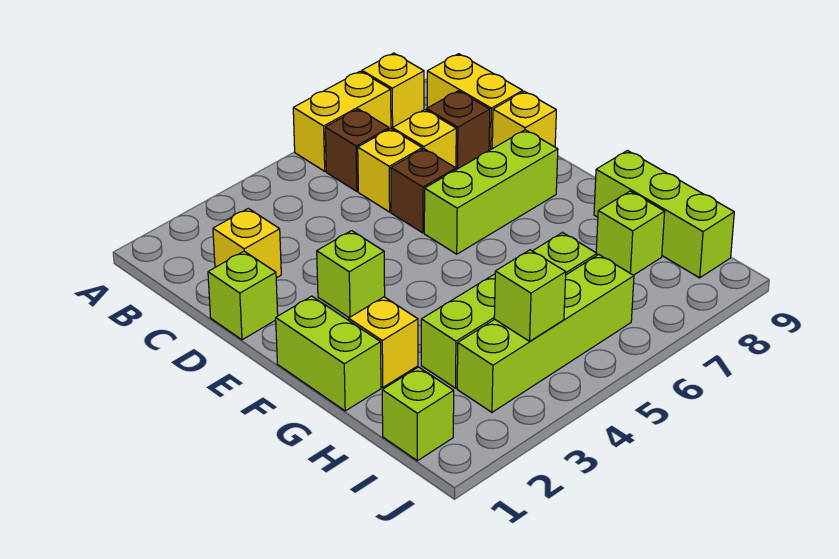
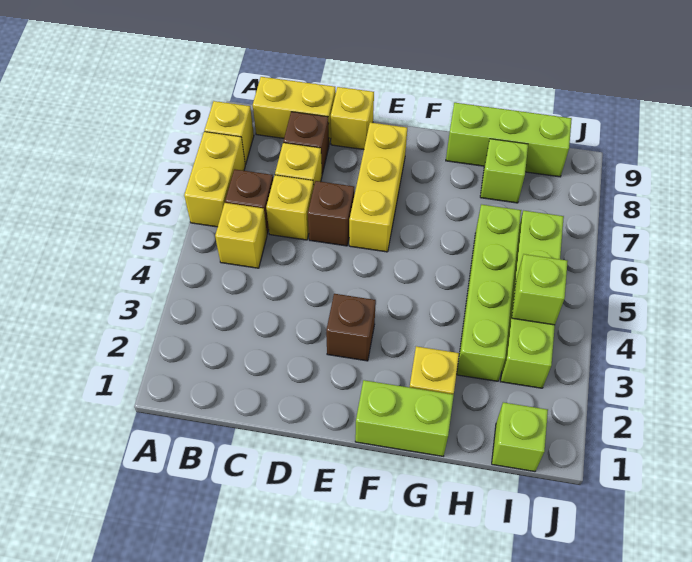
yellow brick C2 level 1 -> yellow brick B5 level 1
lime brick D1 level 1 -> none
lime brick E3 level 1 -> brown brick E3 level 1
lime brick E6:E8 level 1 -> yellow brick E6:E8 level 1

